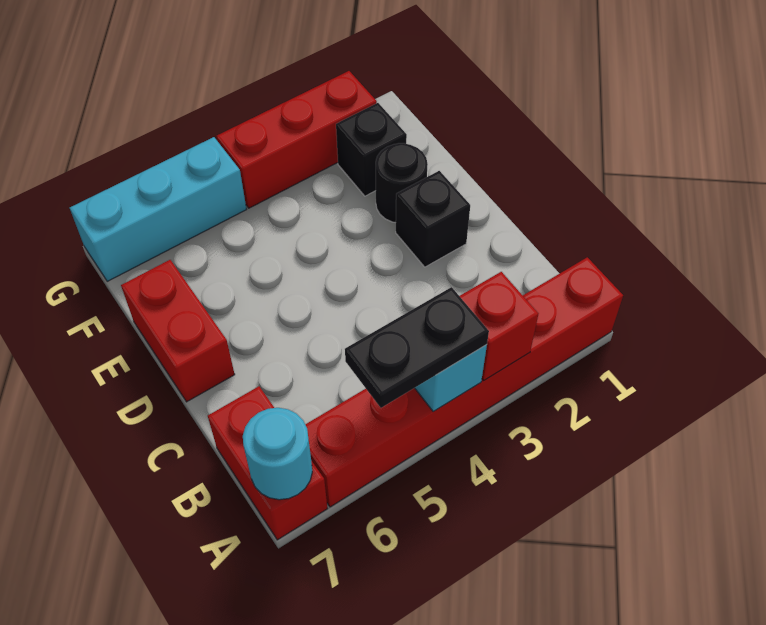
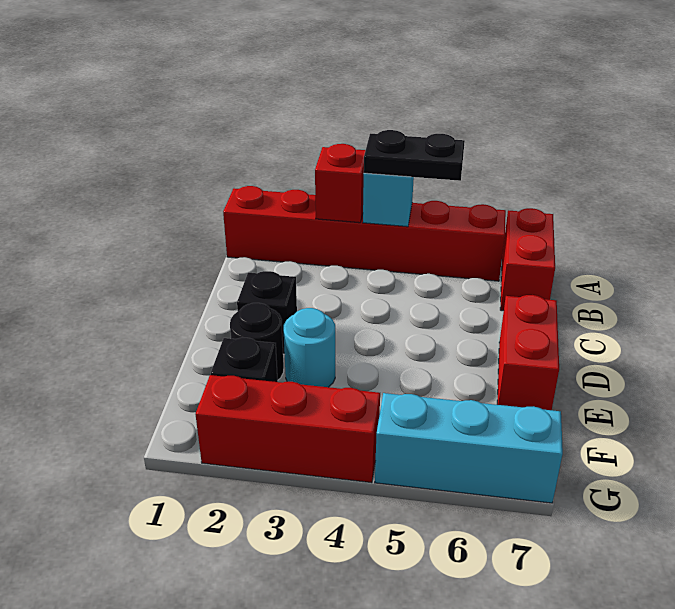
cyan round brick A7 level 2 -> cyan round brick E3 level 1

